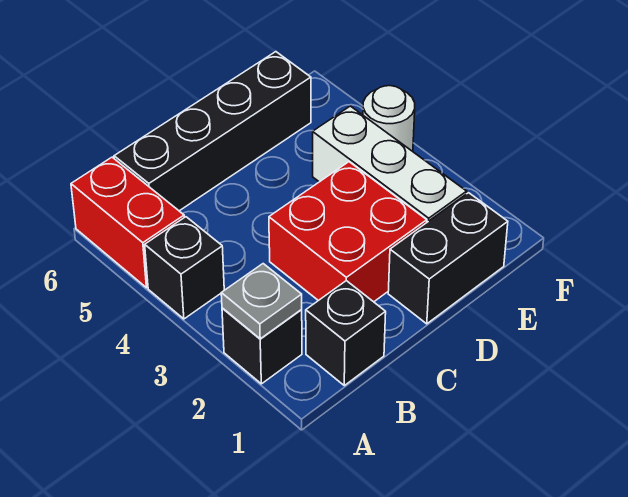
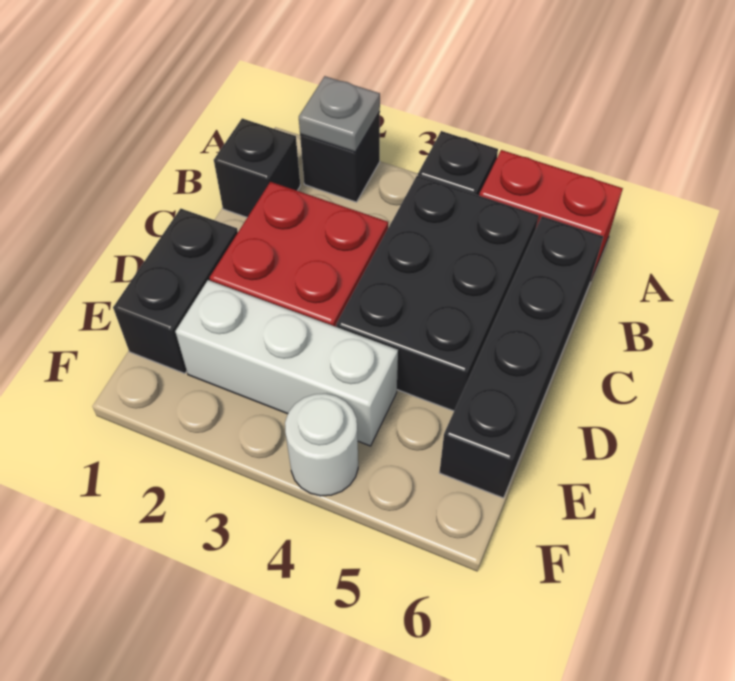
none -> black brick B4:D5 level 1

